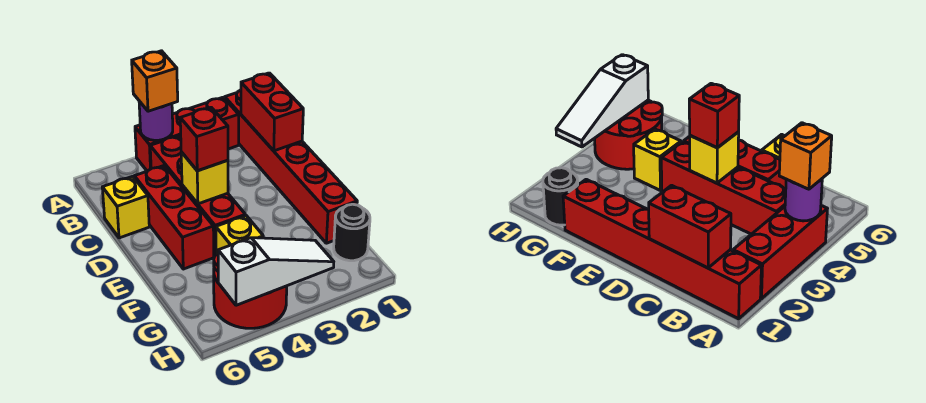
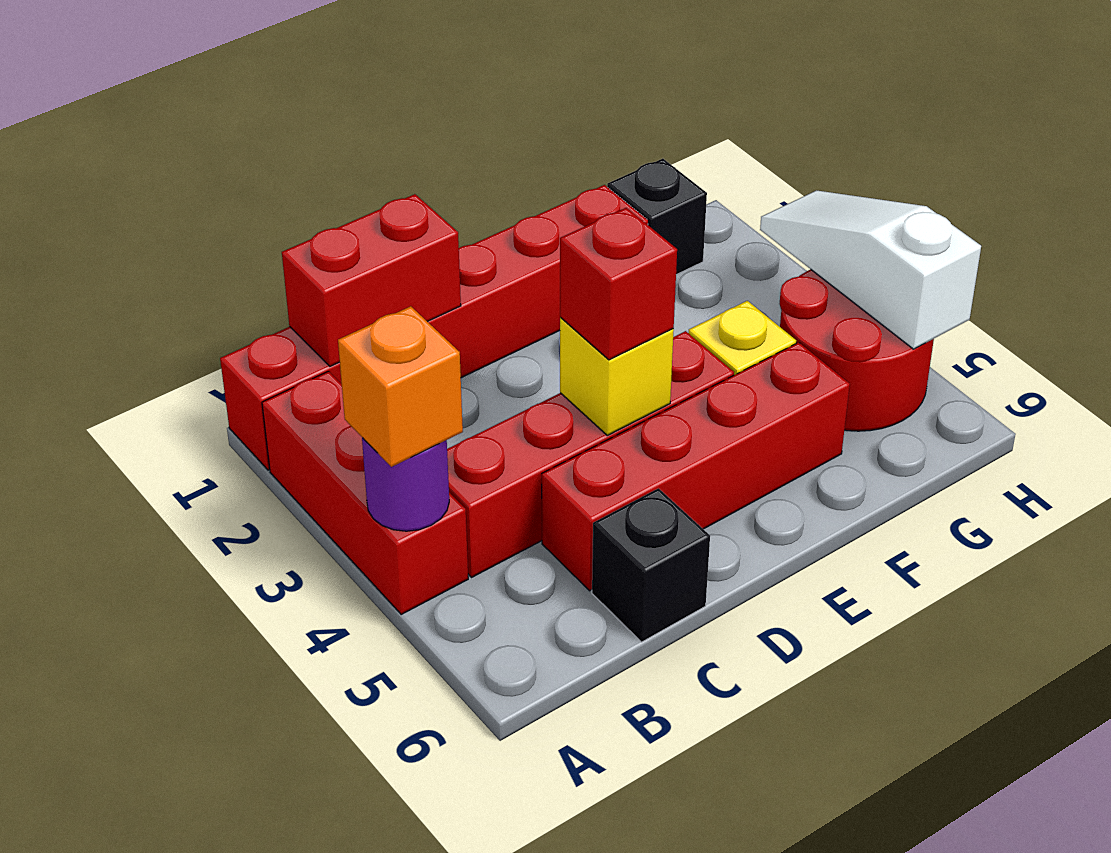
red brick C5:E5 level 1 -> red brick C5:F5 level 1
yellow brick C6 level 1 -> black brick C6 level 1
black round brick G1 level 1 -> black brick G1 level 1

